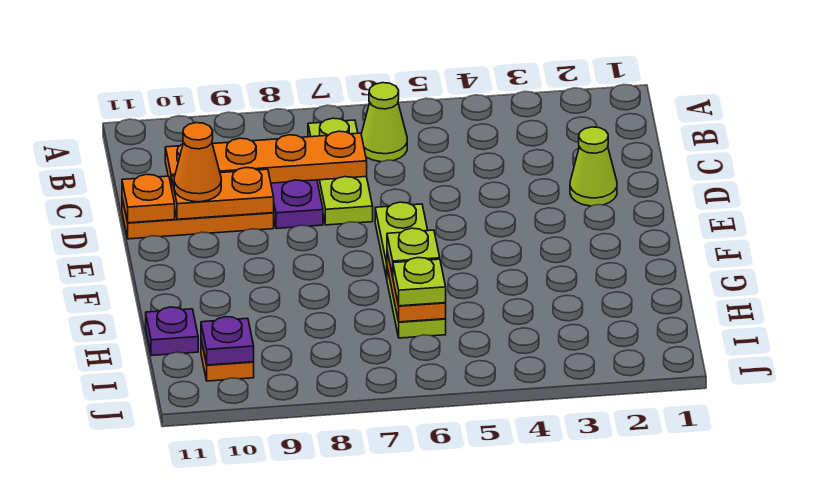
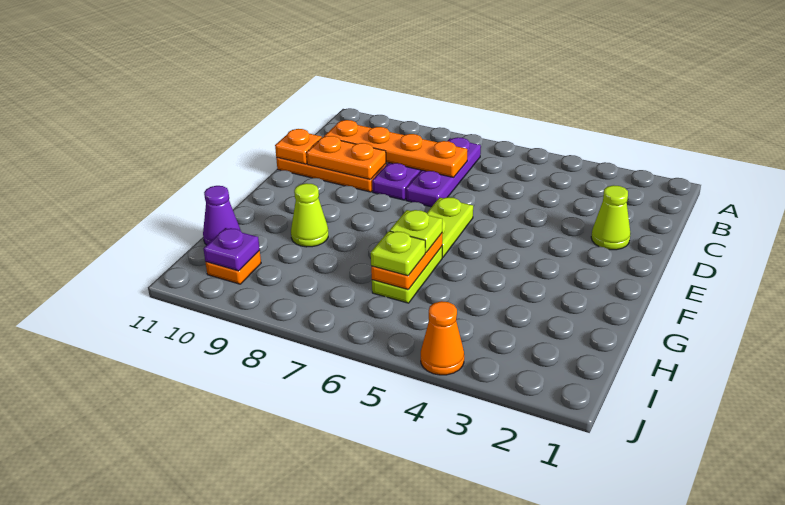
lime cone B6 level 1 -> lime cone G9 level 1
lime plate B7:D7 level 1 -> purple plate B7:D7 level 1
orange cone D10 level 3 -> orange cone J4 level 1
purple plate H11 level 1 -> purple cone H11 level 1

